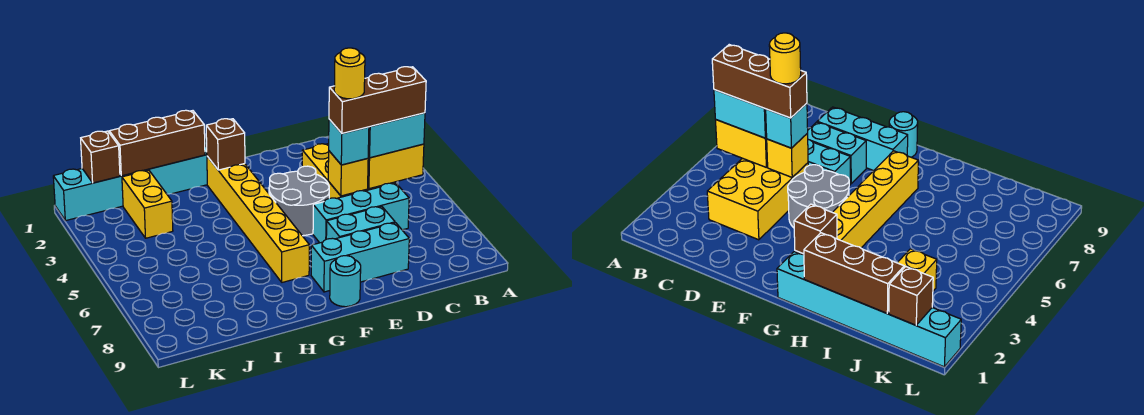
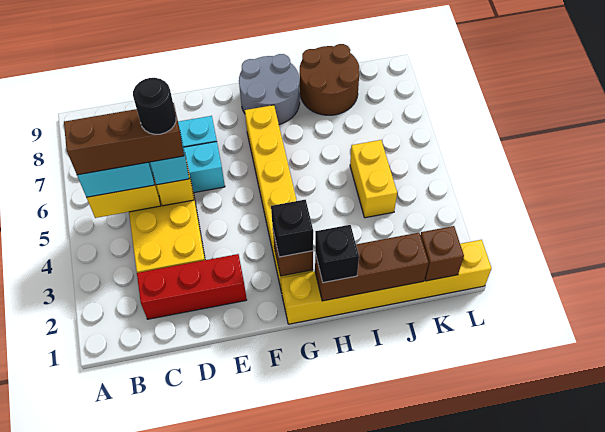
none -> red brick C2:E2 level 1
yellow round brick D5 level 5 -> black round brick D5 level 5
cyan brick D8:F8 level 1 -> none
grey round brick E4:F5 level 1 -> grey round brick G8:H9 level 1
cyan round brick F9 level 1 -> none
cyan brick G1:L1 level 1 -> yellow brick G1:L1 level 1
none -> black brick G2 level 3
none -> black brick H1 level 3
none -> brown round brick I8:J9 level 1
yellow brick J2:J3 level 1 -> yellow brick J4:J5 level 1

